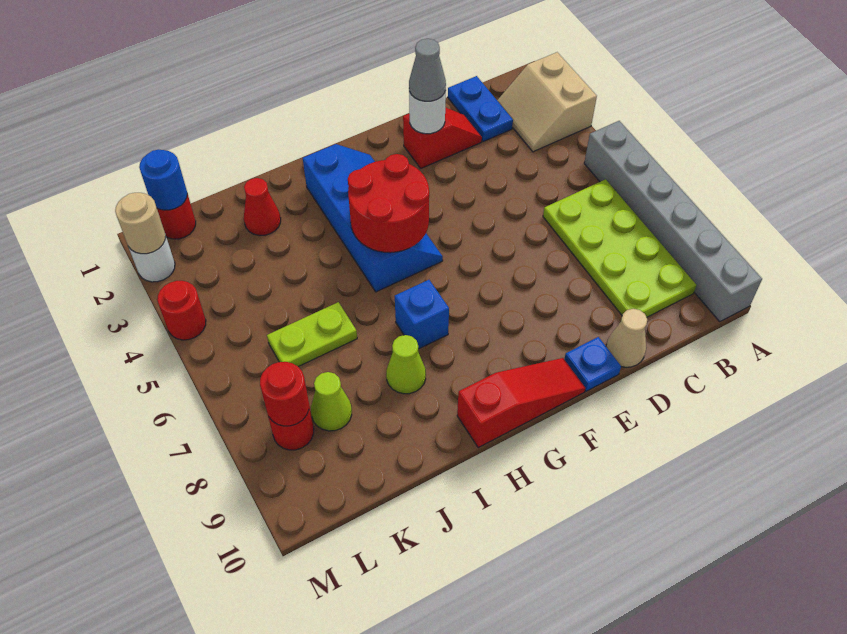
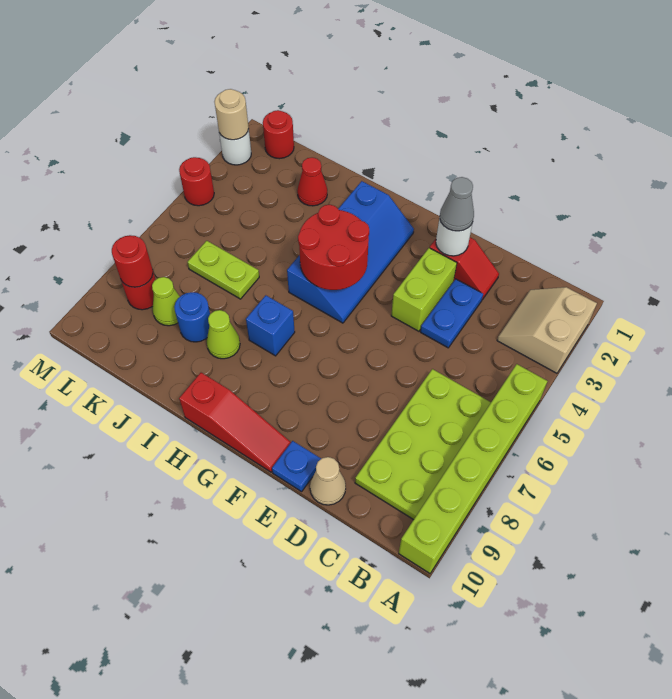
grey brick A5:A10 level 1 -> lime brick A5:A10 level 1
blue plate C1:C2 level 1 -> blue plate D3:D4 level 1
none -> lime brick E3:E4 level 1
blue round brick L1 level 2 -> blue round brick J8 level 1

